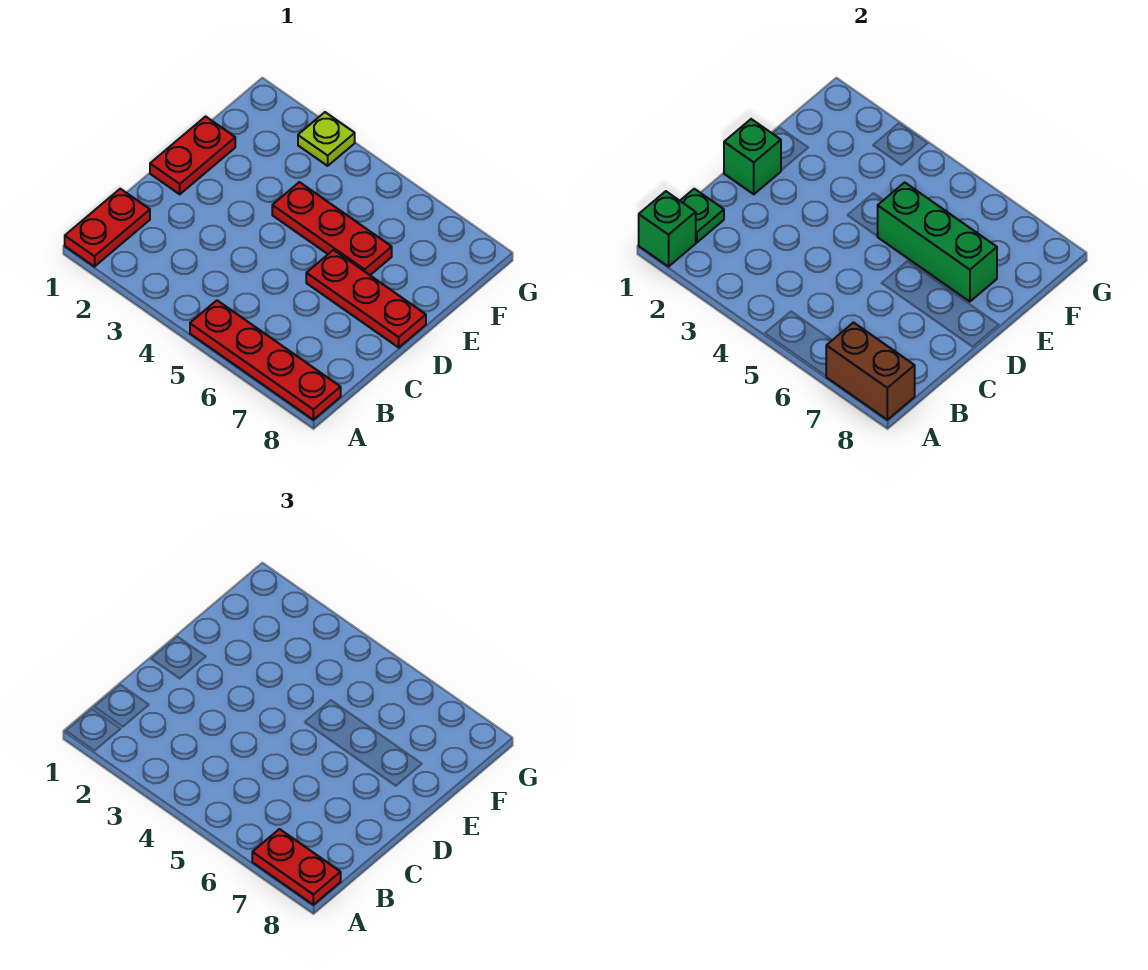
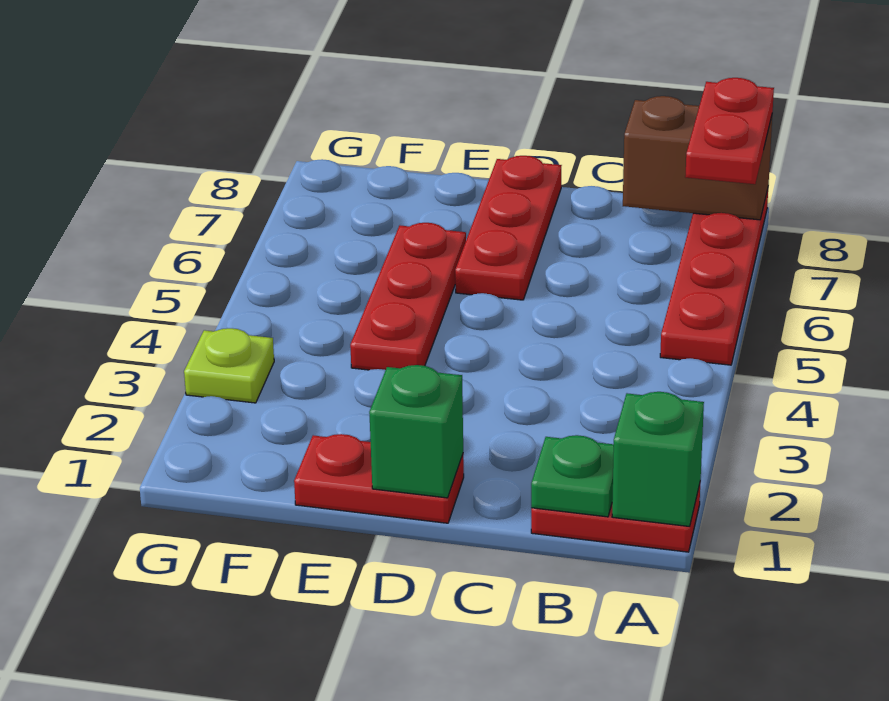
brown brick A7:A8 level 2 -> brown brick A8:B8 level 2
green brick E5:E7 level 2 -> none

